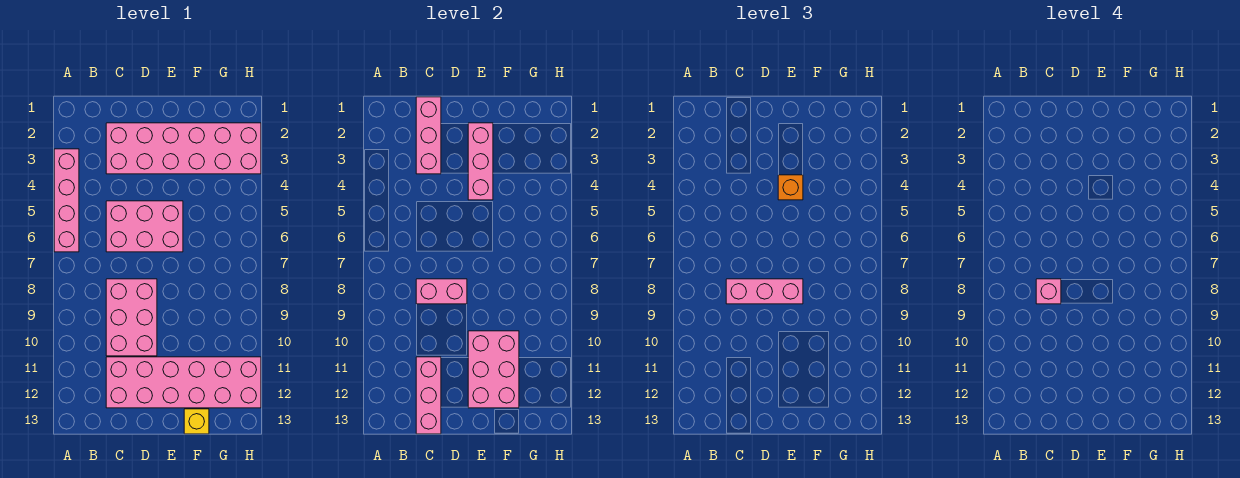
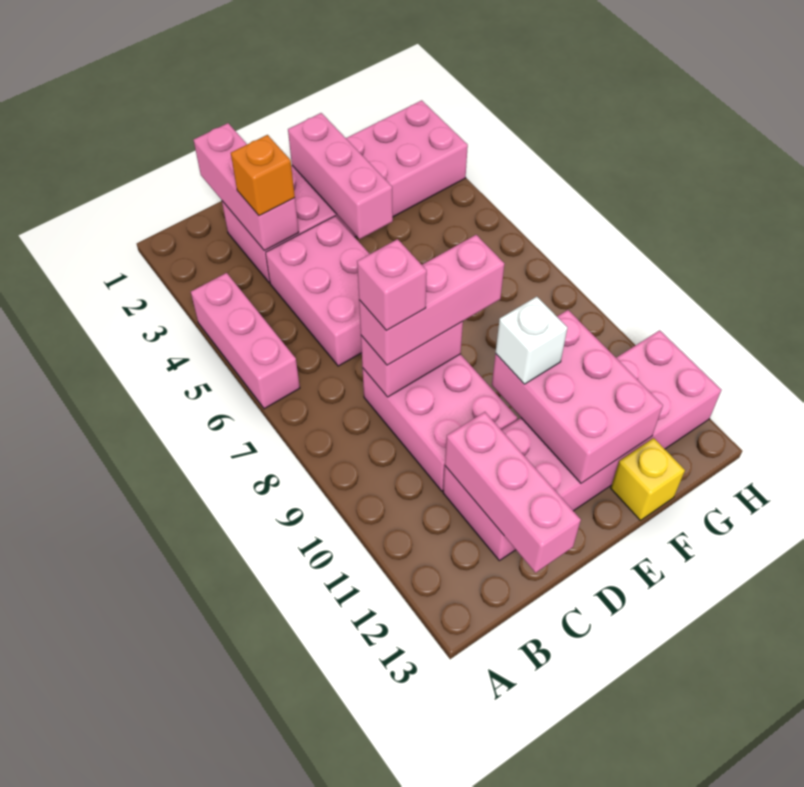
pink brick A3:A6 level 1 -> pink brick A4:A6 level 1
pink brick C5:E6 level 1 -> pink brick C4:D6 level 1
orange brick E4 level 3 -> orange brick C3 level 3
none -> white brick E10 level 3

